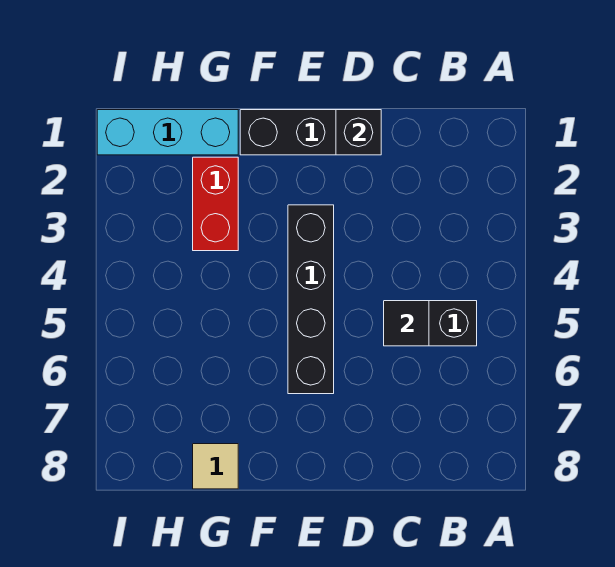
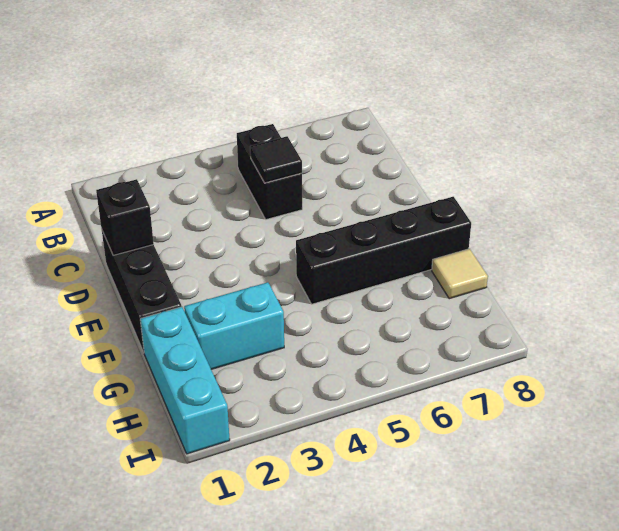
black brick E3:E6 level 1 -> black brick F5:F8 level 1
red brick G2:G3 level 1 -> cyan brick G2:G3 level 1

